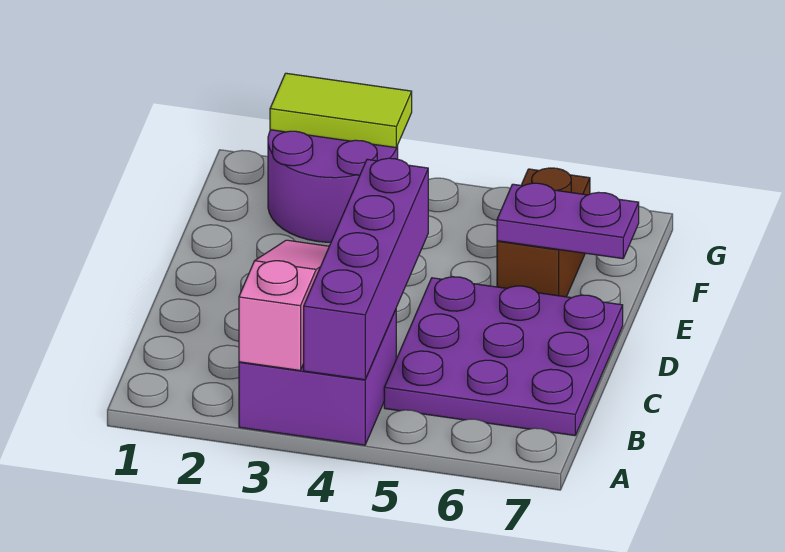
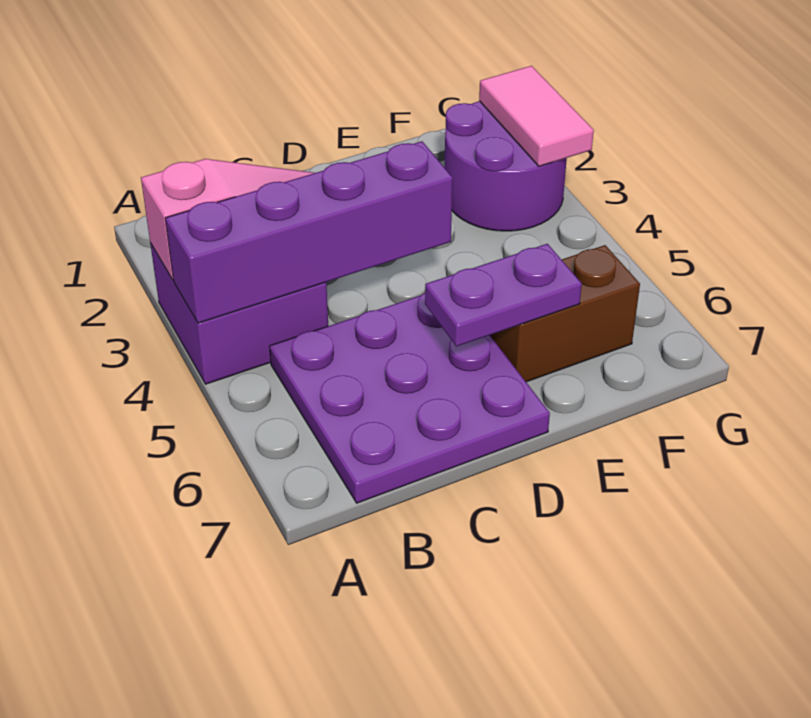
purple plate E6:E7 level 2 -> purple plate D6:E6 level 2
lime tile G2:G3 level 2 -> pink tile G2:G3 level 2

